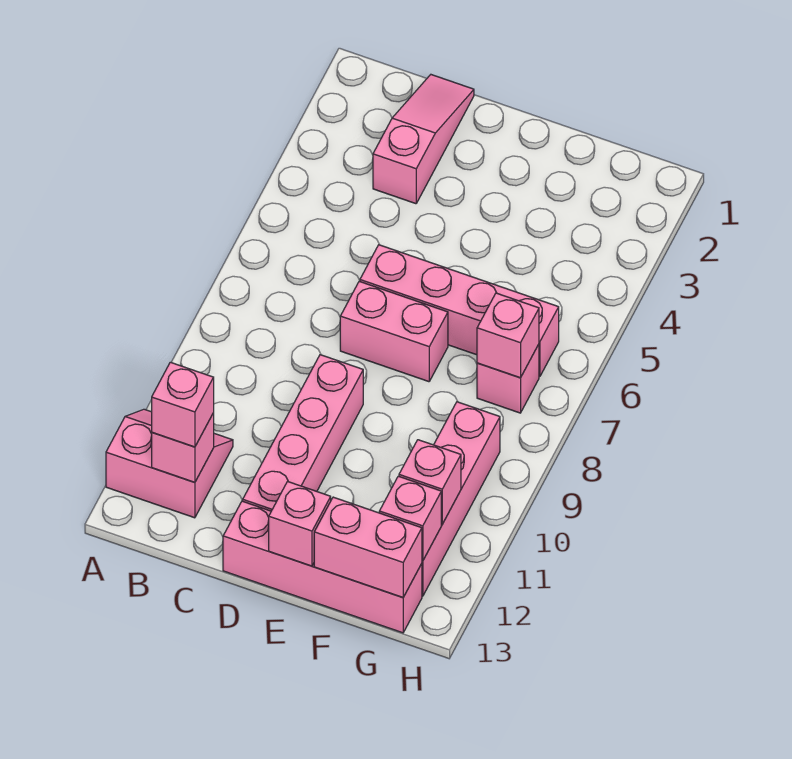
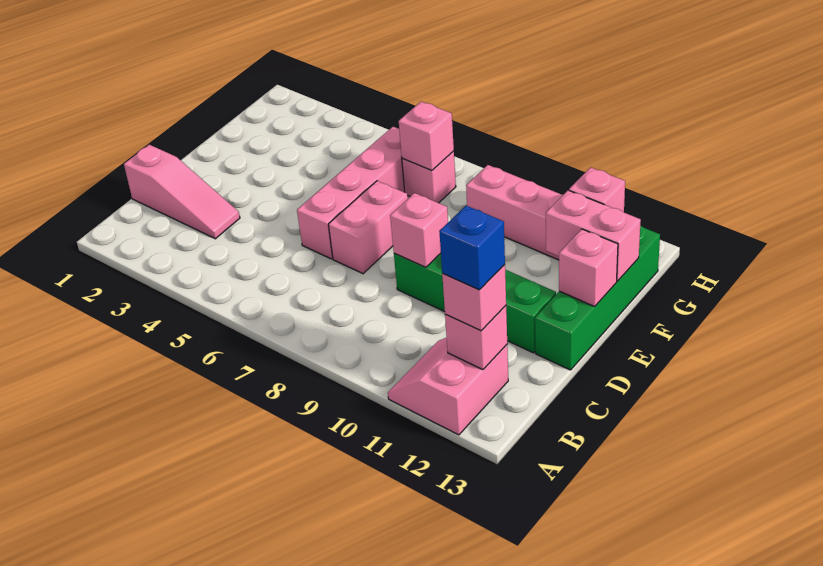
none -> blue brick B12 level 4
pink slope C1:C3 level 1 top 3 -> pink slope C1:C3 level 1 top 1
pink brick D9:D12 level 1 -> green brick D9:D12 level 1
pink brick D13:G13 level 1 -> green brick D13:G13 level 1
pink brick F13:G13 level 2 -> pink brick F12:F13 level 2
pink brick G11 level 2 -> pink brick D9 level 2

